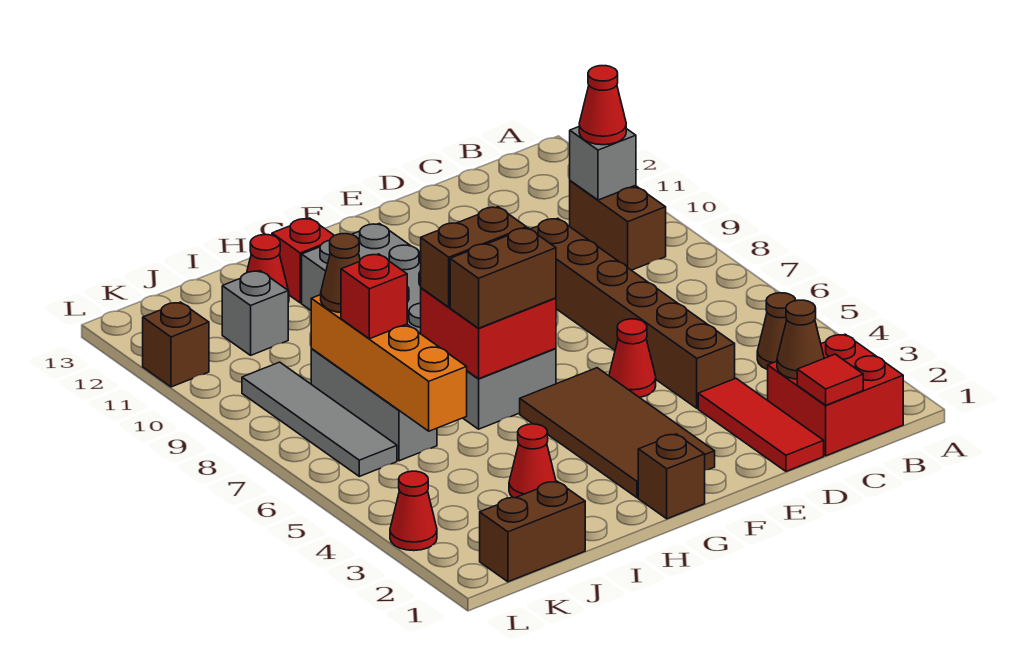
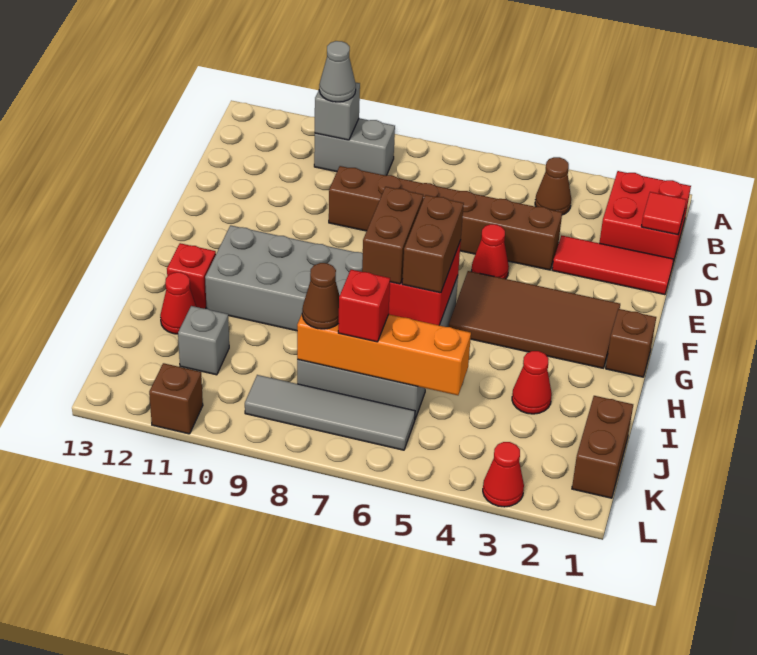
brown brick B9:B10 level 1 -> grey brick B9:B10 level 1
red cone B10 level 3 -> grey cone B10 level 3
brown cone C2 level 2 -> none

